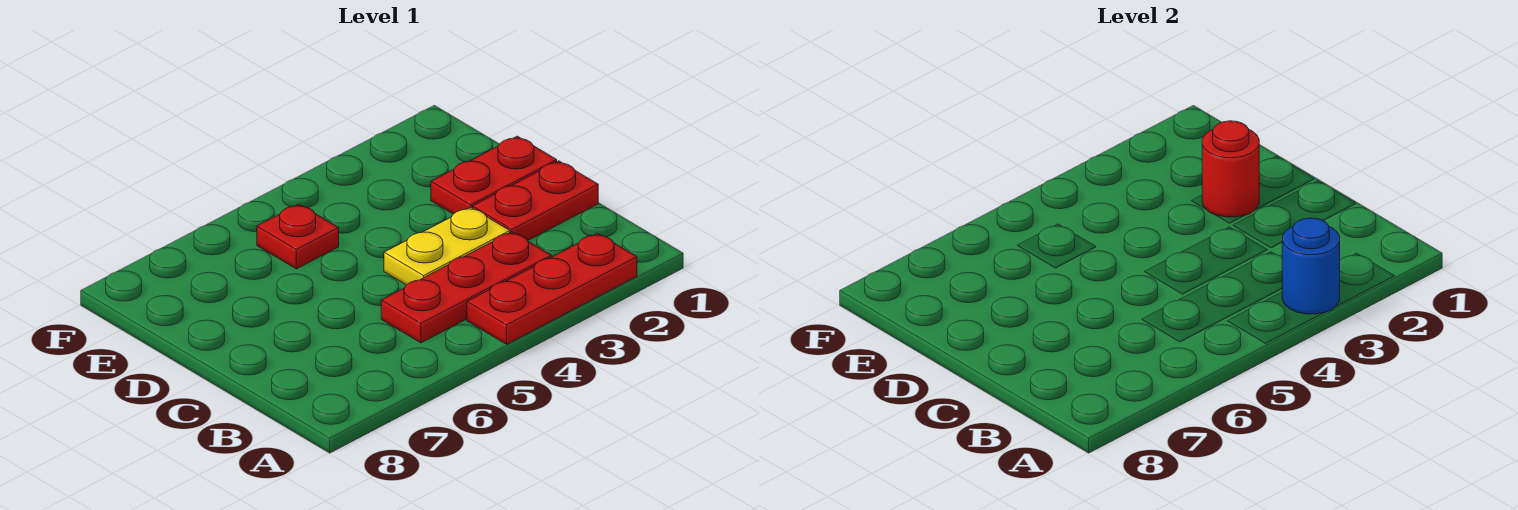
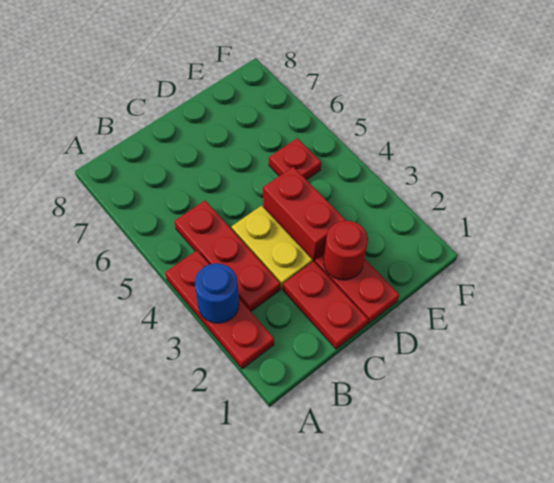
none -> red brick D3:D4 level 1

